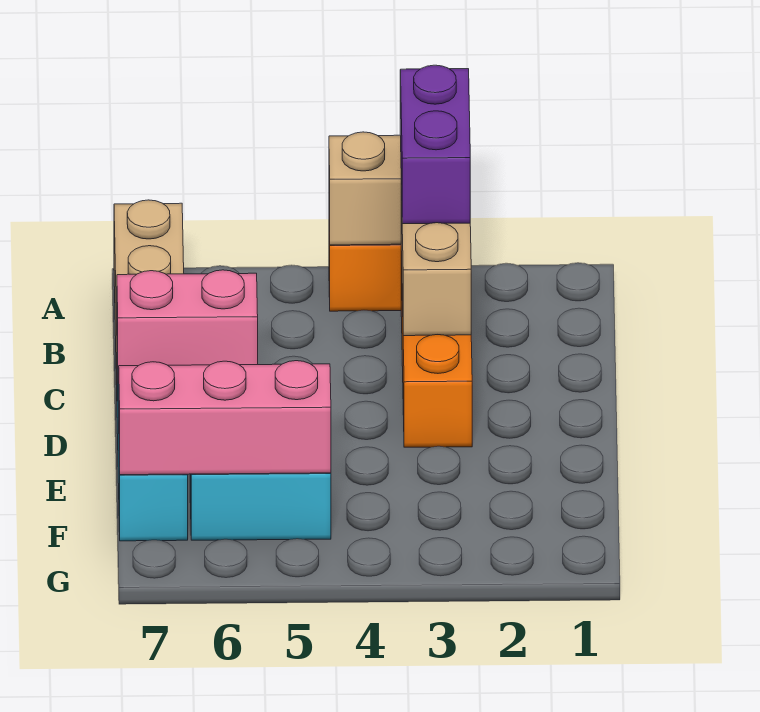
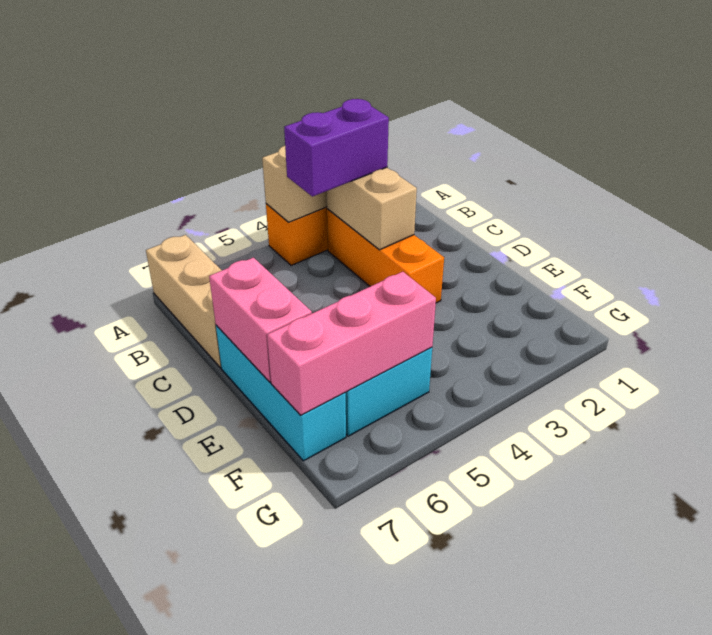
purple brick A3:B3 level 3 -> purple brick B3:B4 level 3
pink brick D6:D7 level 2 -> pink brick D7:E7 level 2

